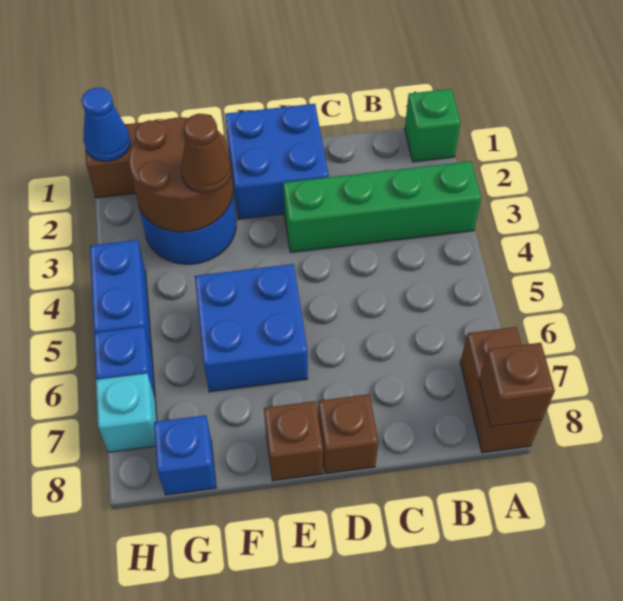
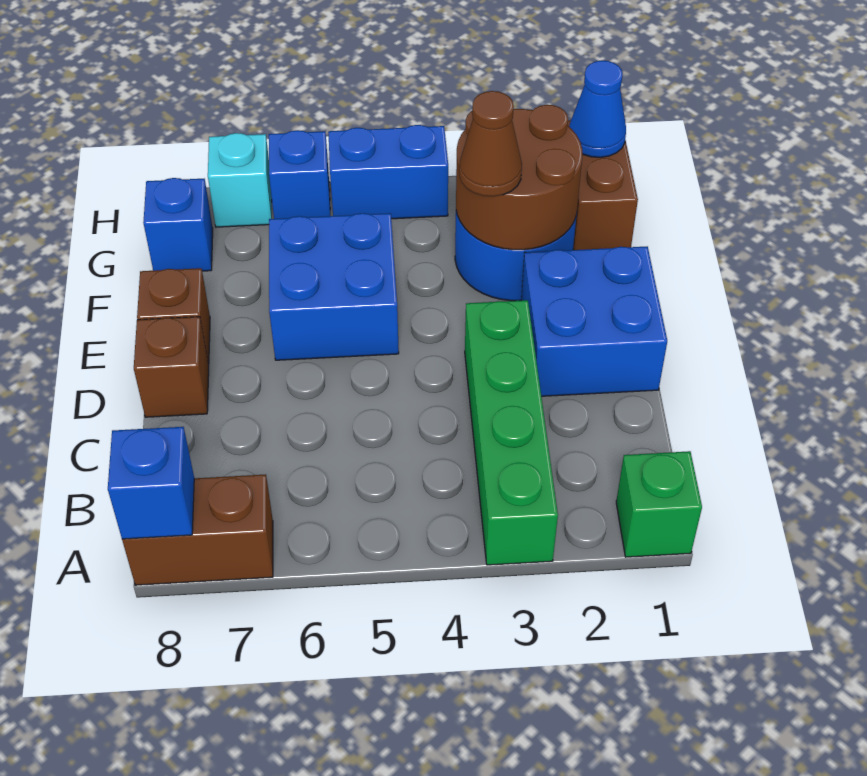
brown brick A8 level 2 -> blue brick A8 level 2

